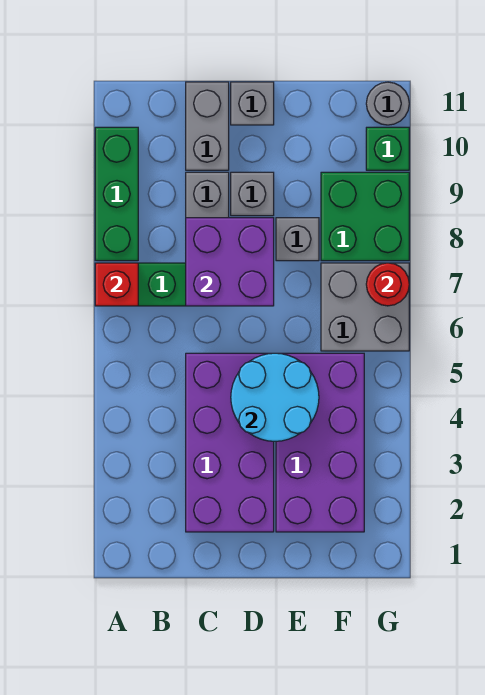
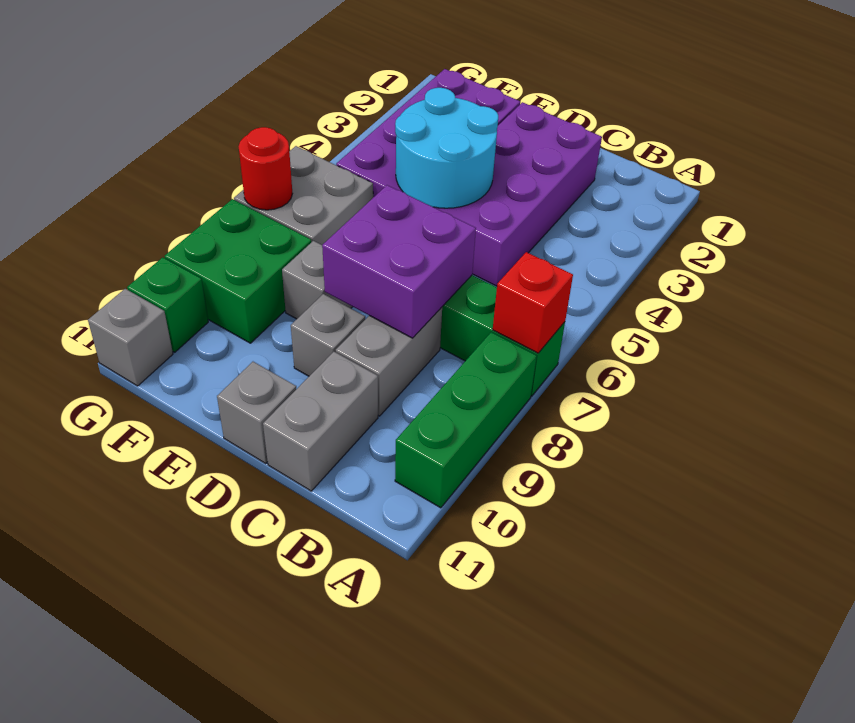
grey round brick G11 level 1 -> grey brick G11 level 1

